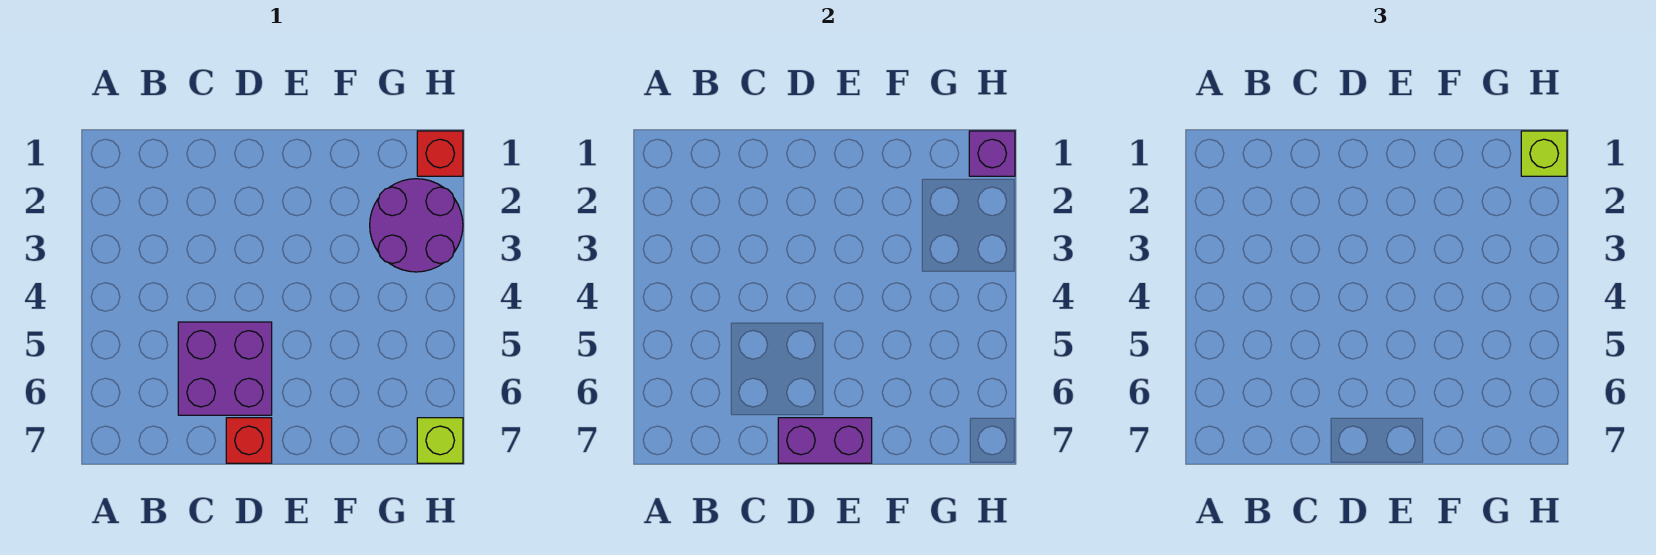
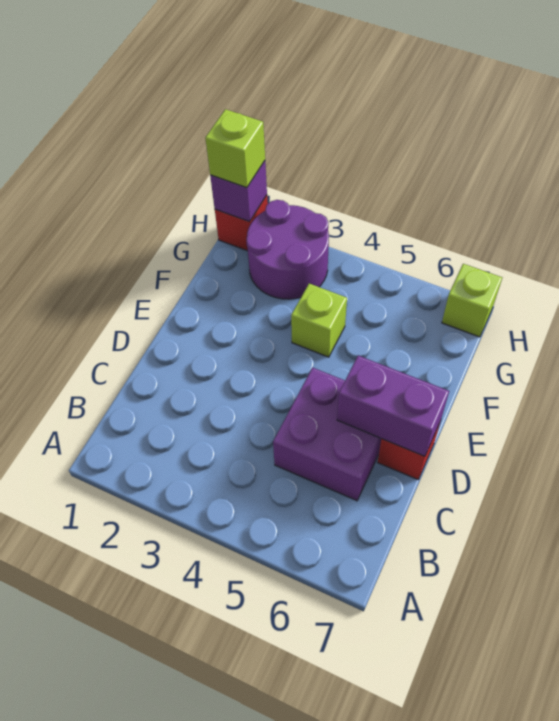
purple brick D7:E7 level 2 -> purple brick D6:D7 level 2
none -> lime brick F4 level 1

